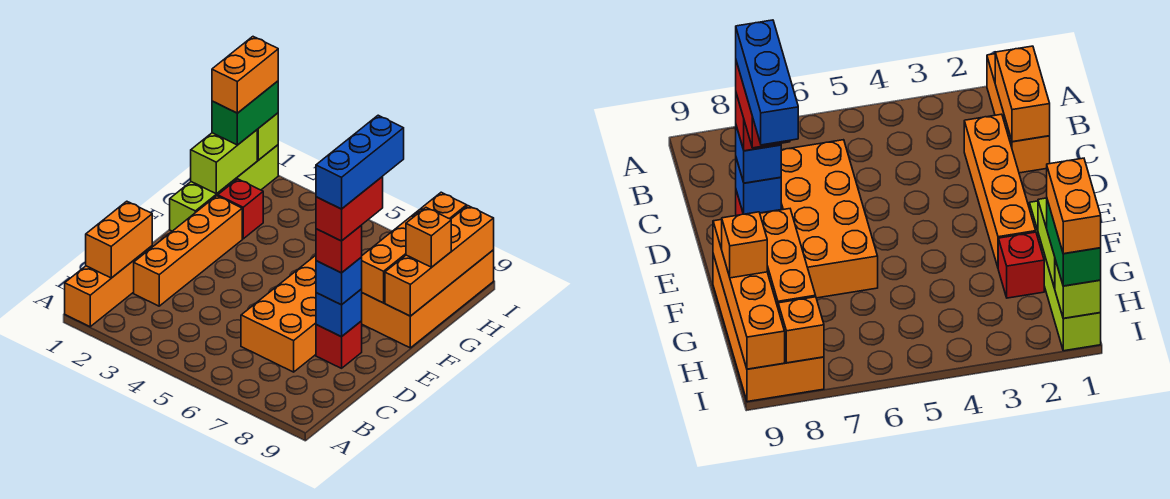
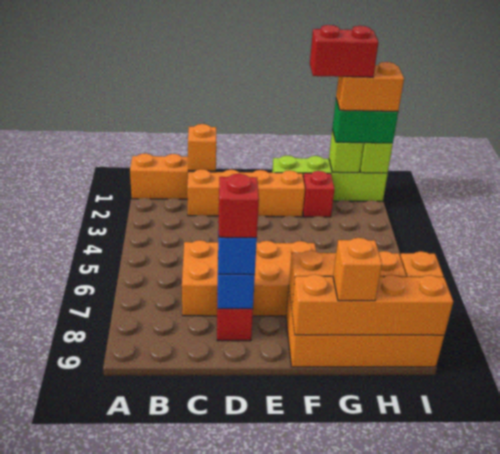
orange brick B1:C1 level 2 -> orange brick C1 level 2
red brick D8:E8 level 5 -> red brick G1:H1 level 5
blue brick D8:F8 level 6 -> none
lime brick G1:H1 level 2 -> lime brick H1 level 2

